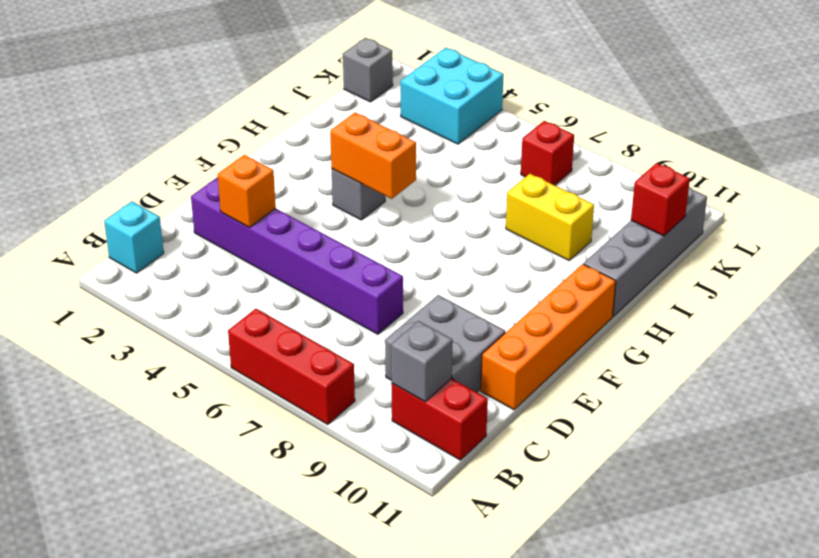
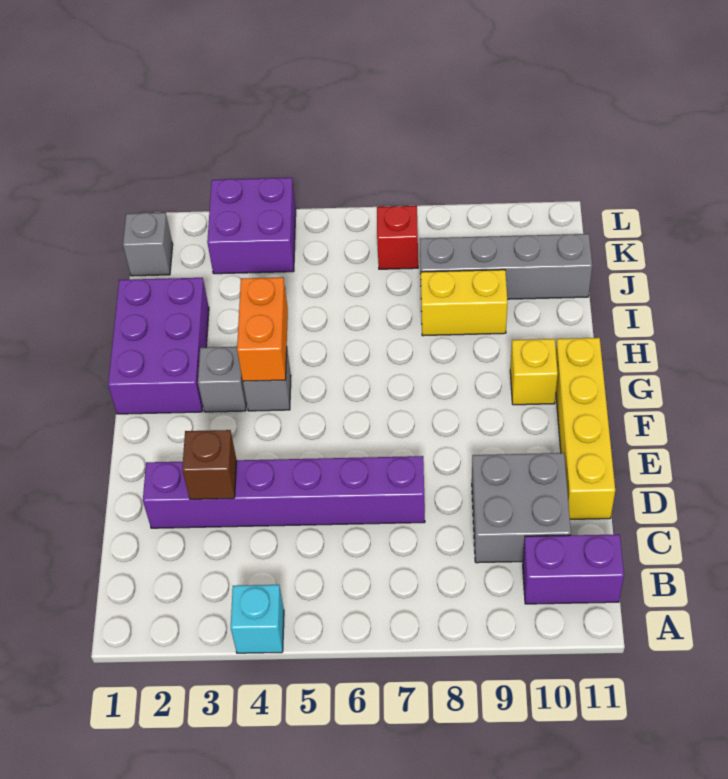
red brick A6:A8 level 1 -> none
cyan brick B1 level 1 -> cyan brick A4 level 1
red brick B10:B11 level 1 -> purple brick B10:B11 level 1
grey brick B10 level 2 -> grey brick G3 level 1
orange brick D3 level 2 -> brown brick D3 level 2
orange brick D11:G11 level 1 -> yellow brick D11:G11 level 1
none -> purple brick G1:I2 level 1
orange brick G4:G5 level 2 -> orange brick G4:H4 level 2
none -> yellow brick G10 level 1
grey brick H11:K11 level 1 -> grey brick J8:J11 level 1
red brick J11 level 2 -> none
cyan brick K3:L4 level 1 -> purple brick K3:L4 level 1

